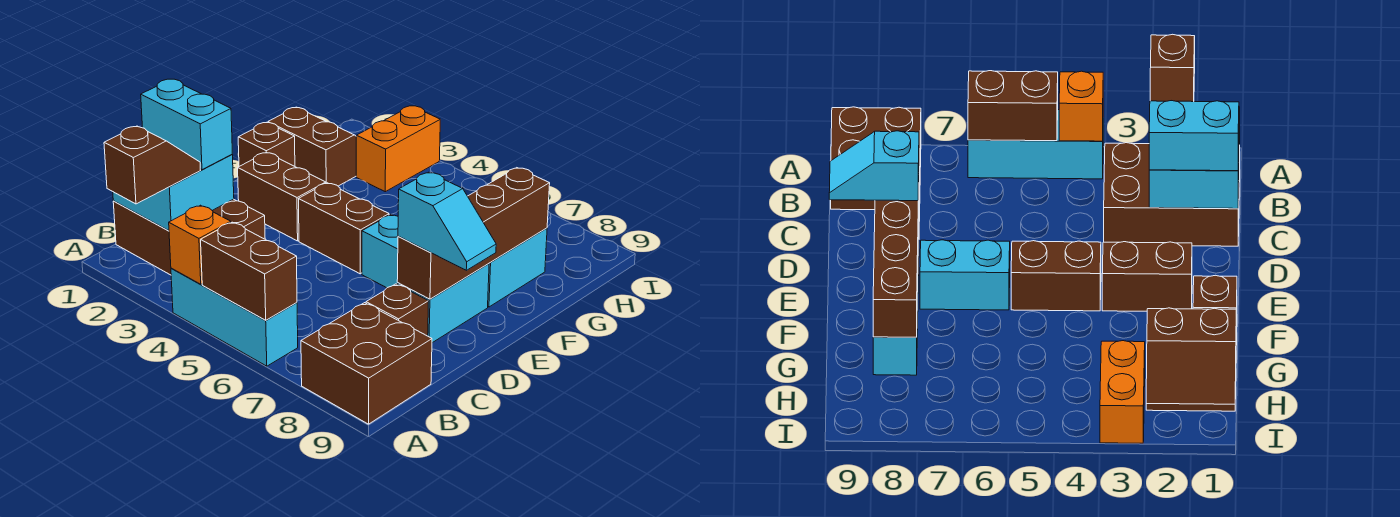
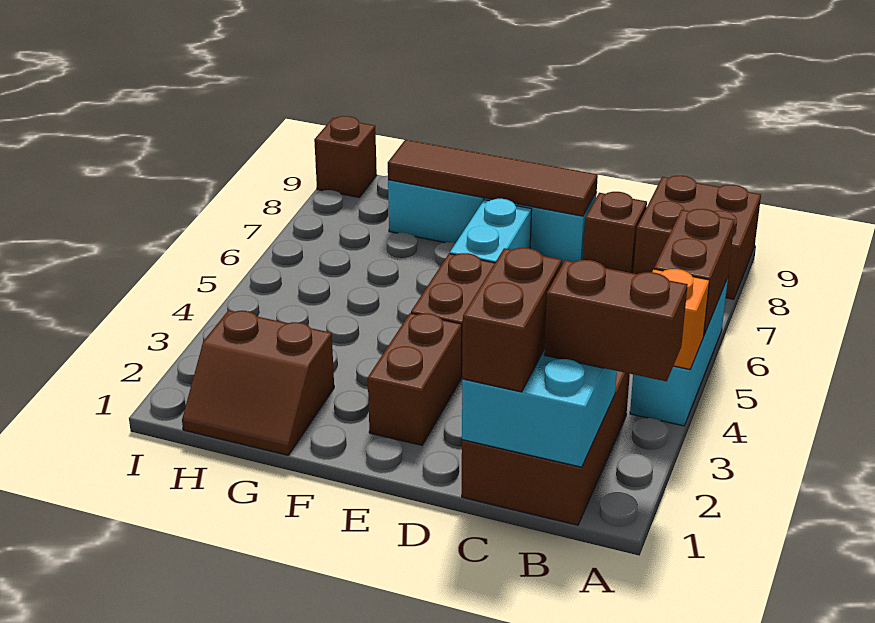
brown slope A2:B2 level 3 top A -> brown brick A2:B2 level 3
cyan brick C1:C2 level 3 -> brown brick C1:C2 level 3
brown brick D8:G8 level 2 -> brown tile D8:G8 level 2
cyan slope D8:D9 level 3 top 8 -> none
brown brick F1 level 1 -> brown brick I9 level 1
brown slope G1:H2 level 1 top G -> brown slope G1:H2 level 1 top 2
orange brick H3:I3 level 1 -> none

